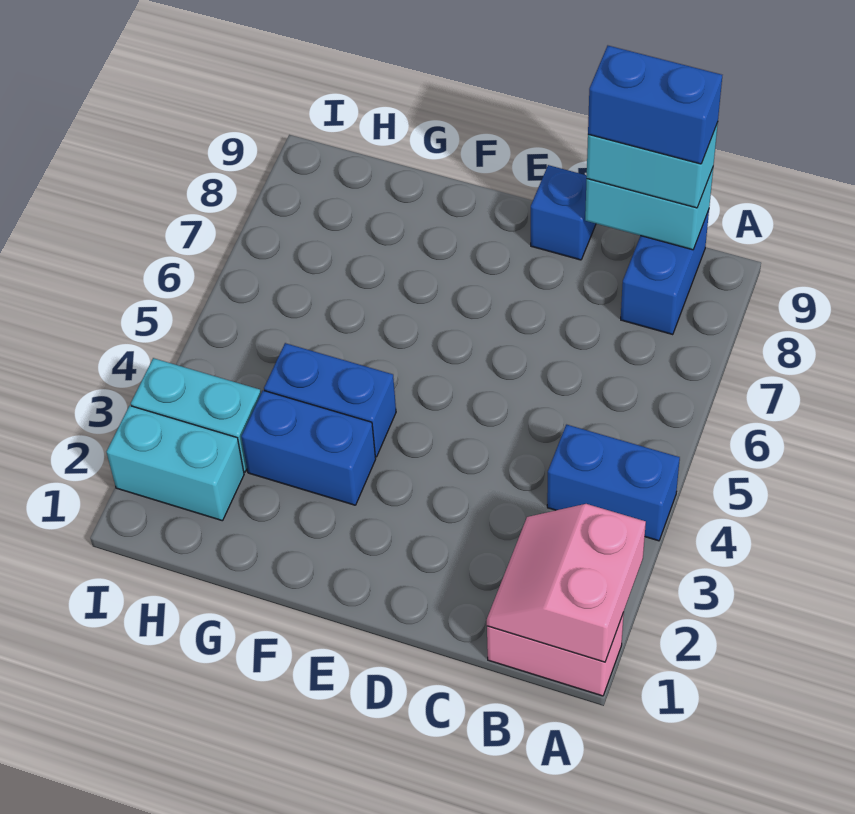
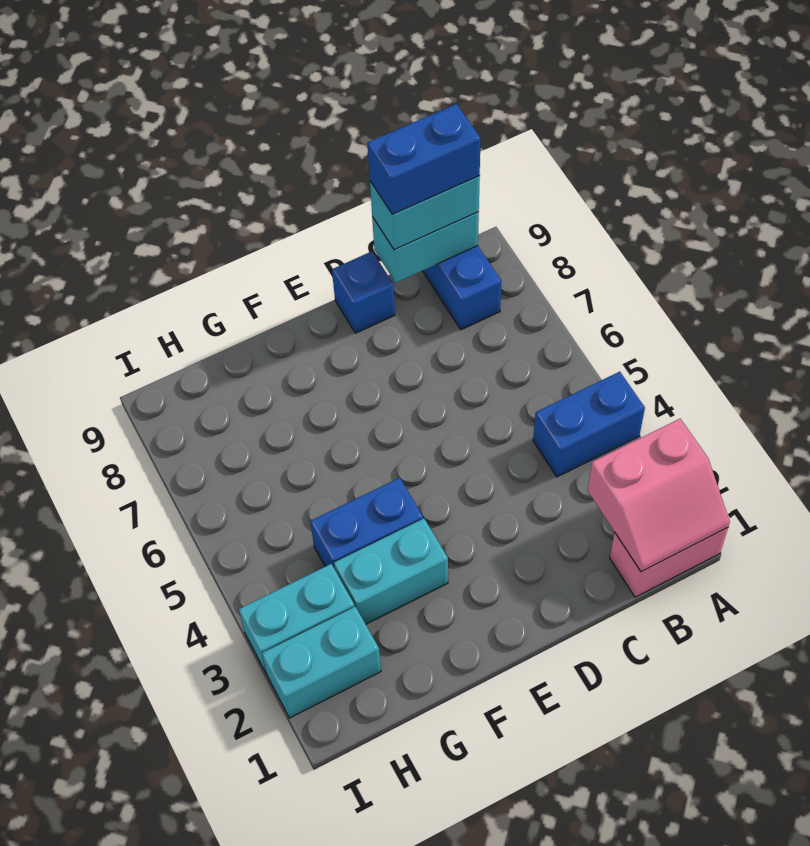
pink slope A1:B2 level 2 top A -> pink slope A1:B2 level 2 top 2
blue brick F3:G3 level 1 -> cyan brick F3:G3 level 1

